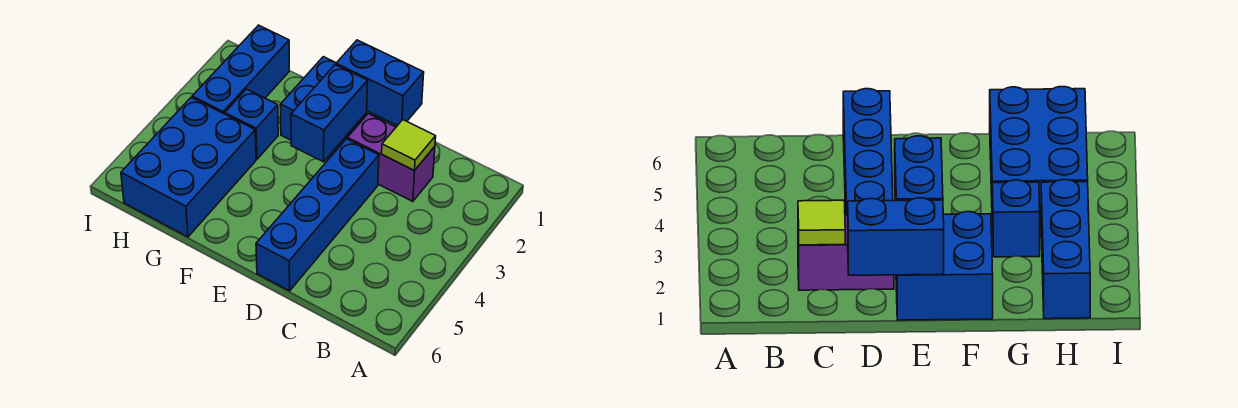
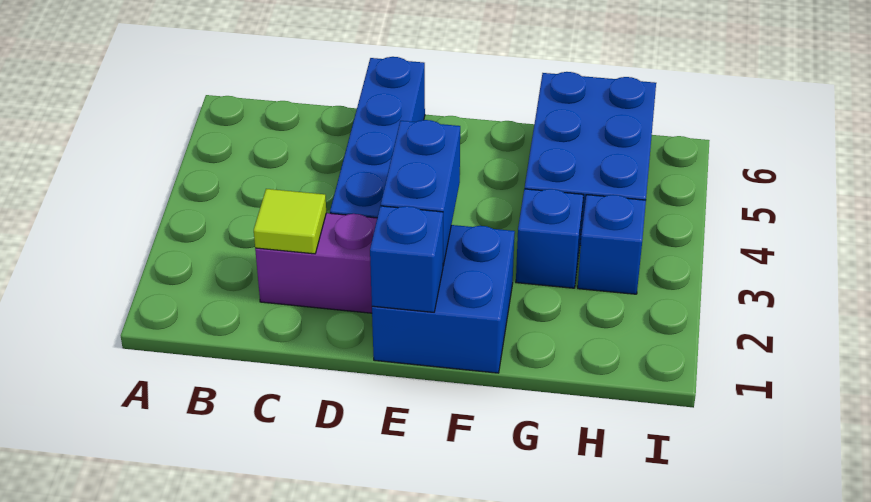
blue brick D1:E1 level 2 -> blue brick E1 level 2
blue brick H1:H3 level 1 -> blue brick H3 level 1

